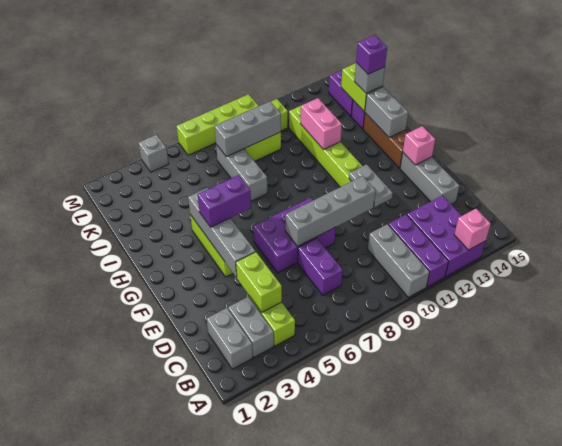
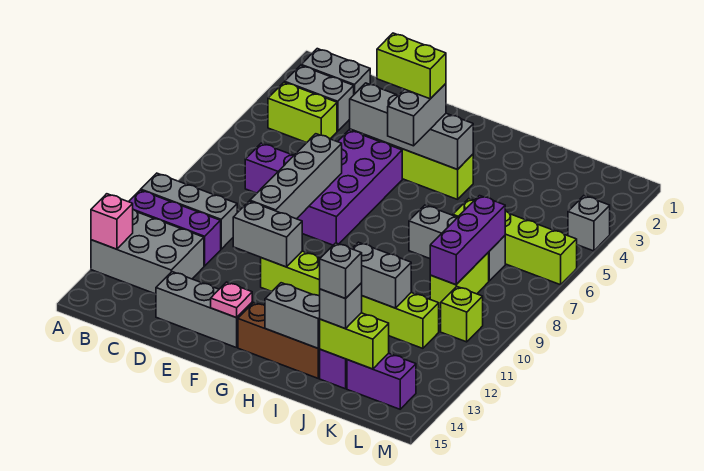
purple brick A12:C13 level 1 -> grey brick A12:C13 level 1
lime brick C4:D4 level 2 -> lime brick F4:G4 level 4
purple brick E6:F8 level 1 -> purple brick E5:F8 level 1
grey plate E11:F11 level 2 -> grey brick E11:F11 level 2
pink brick F14 level 2 -> pink plate F14 level 2
purple brick G4:G5 level 3 -> grey brick G4:G5 level 3
pink brick I11:J11 level 2 -> grey brick I11:J11 level 2
purple brick J14 level 4 -> grey brick J14 level 4
grey brick K7:K9 level 2 -> purple brick K7:K9 level 2
lime brick M6:M9 level 1 -> lime brick J6:M6 level 1

